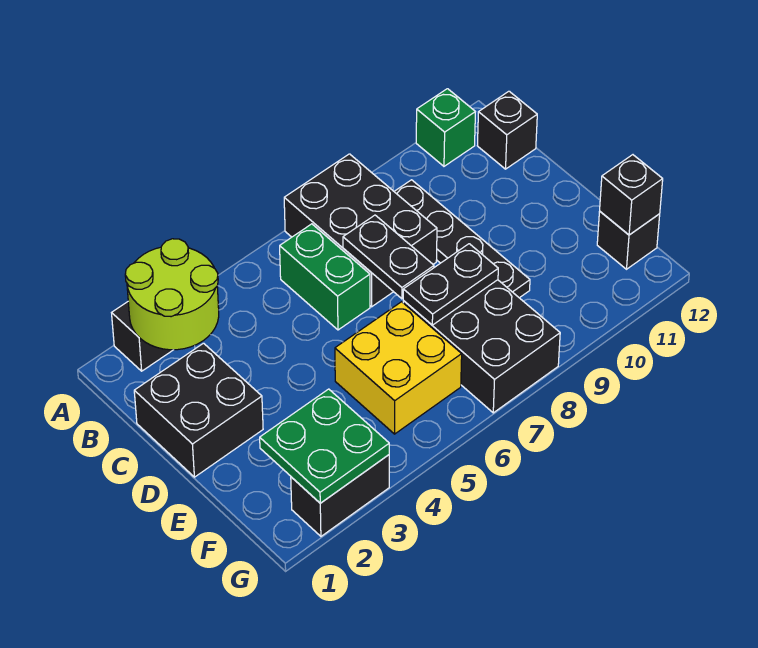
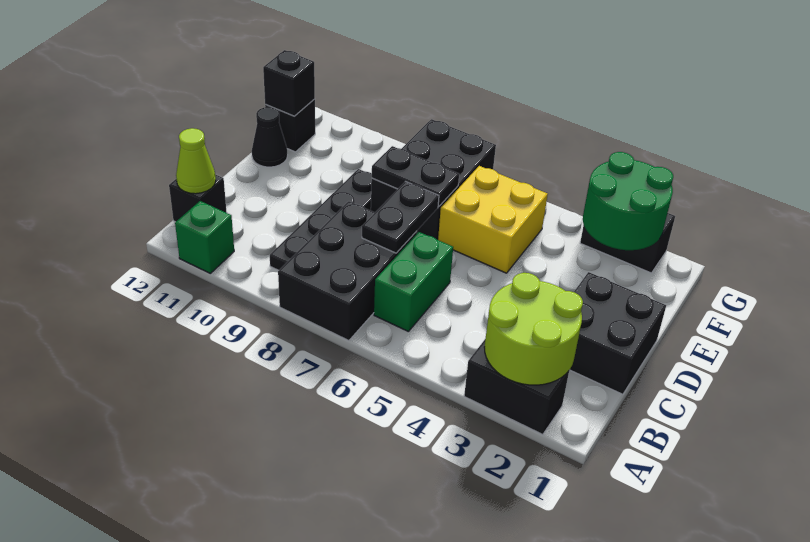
none -> lime cone B12 level 2
none -> black cone E12 level 1
green plate F2:G3 level 2 -> green round brick F2:G3 level 2

